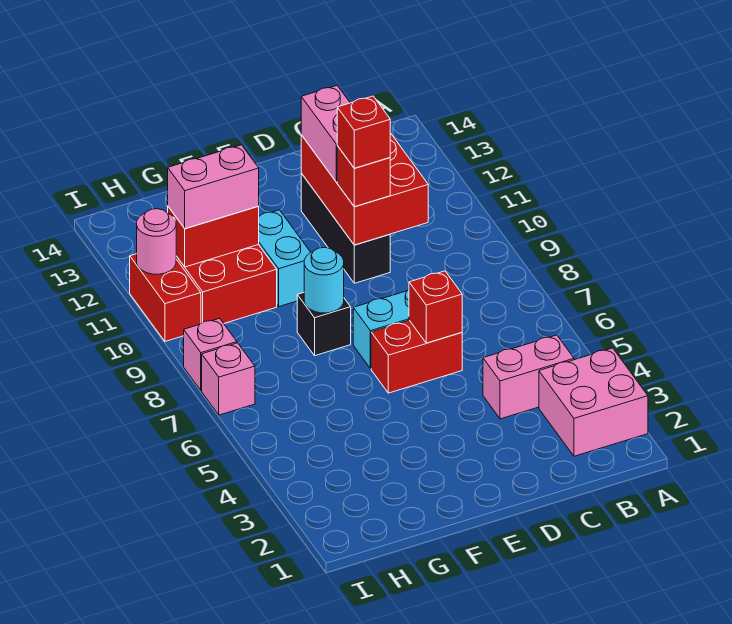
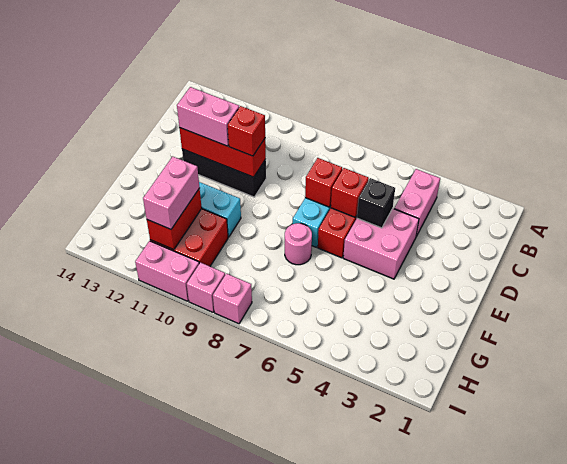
pink brick A2:B3 level 1 -> pink brick D4:E5 level 1
red brick C10:D12 level 2 -> red brick D10:D12 level 2
red brick D10 level 4 -> red brick D7 level 2
black brick F8 level 1 -> black brick D5 level 2
cyan round brick F8 level 2 -> none
pink brick I7 level 1 -> pink brick I9 level 1
red brick I10:I11 level 1 -> pink brick I10:I11 level 1
pink round brick I11 level 2 -> pink round brick F7 level 1

